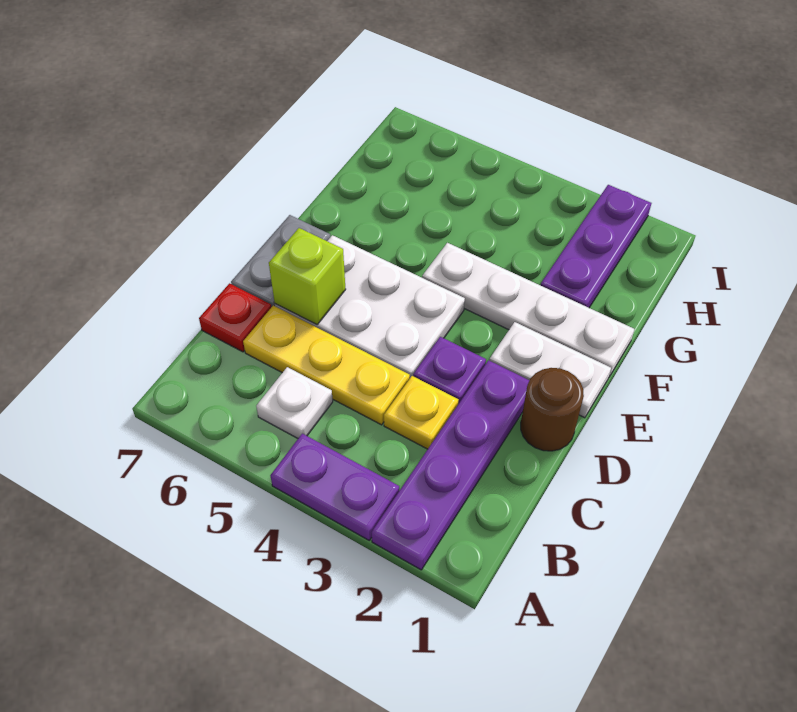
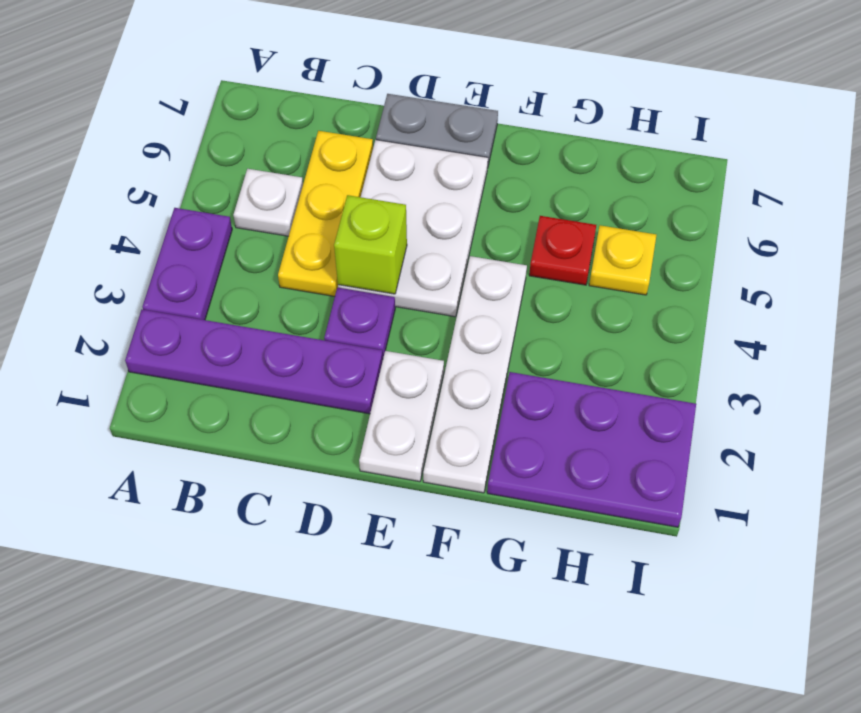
yellow plate C3 level 1 -> yellow plate H5 level 1
red plate C7 level 1 -> red plate G5 level 1
brown round brick D1 level 1 -> none
lime brick D6 level 2 -> lime brick D4 level 2
purple plate G2:I2 level 1 -> purple plate G1:I2 level 1

